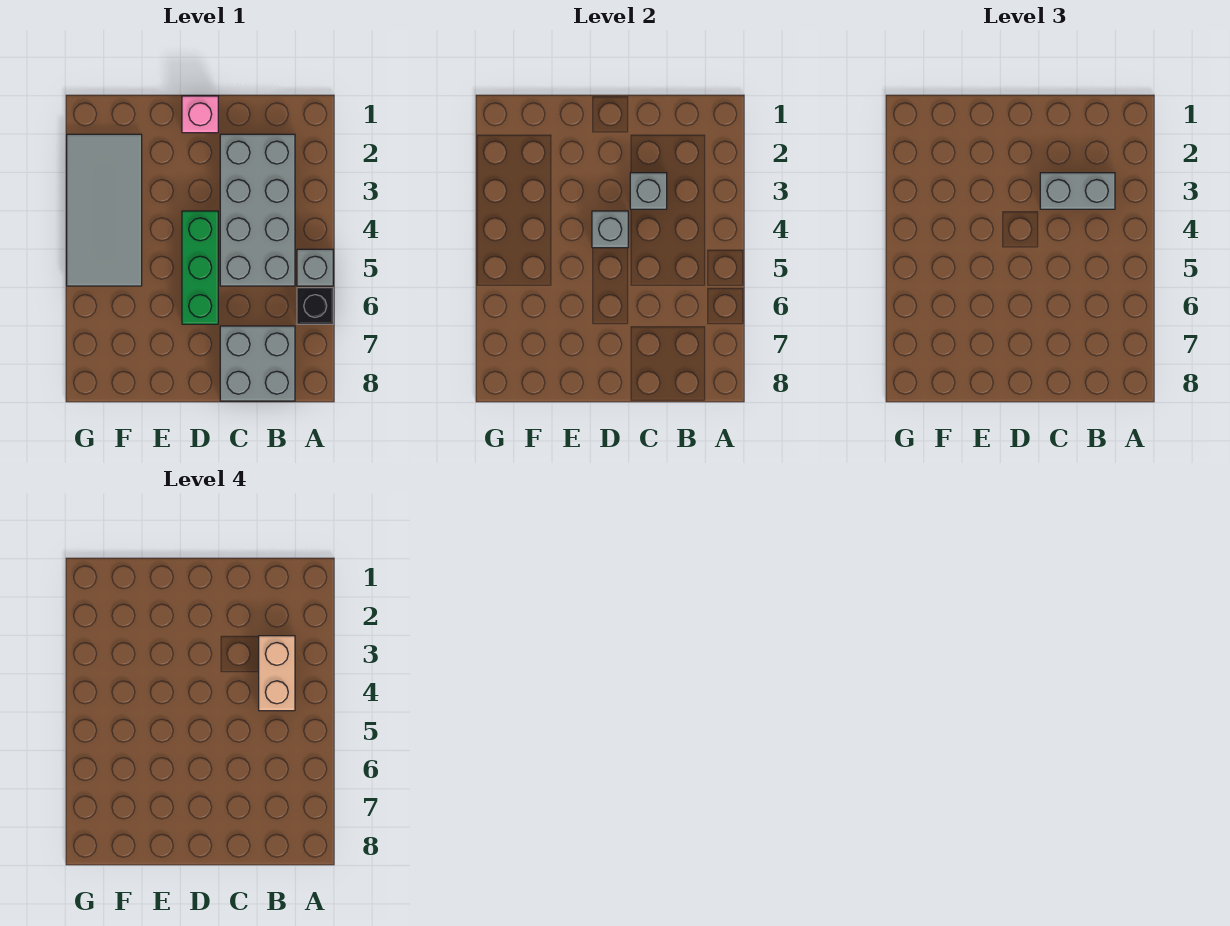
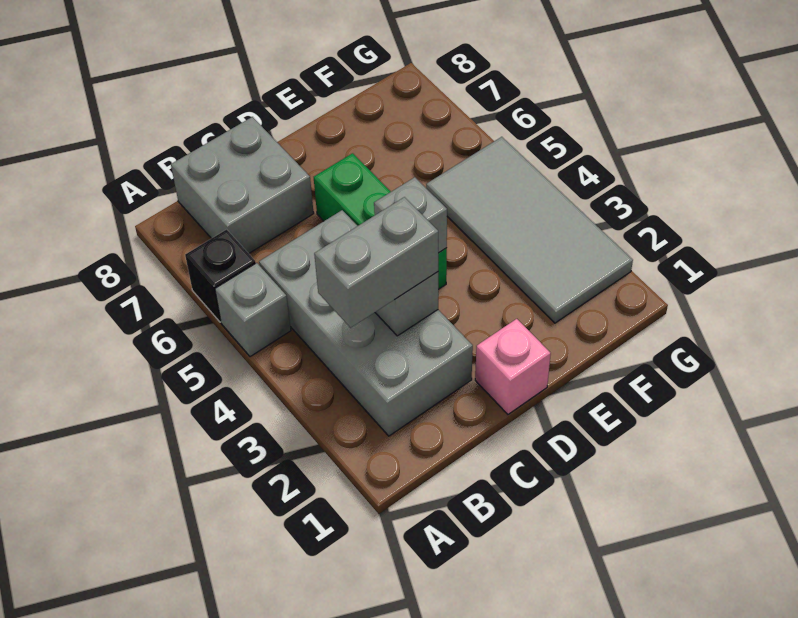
tan brick B3:B4 level 4 -> none

